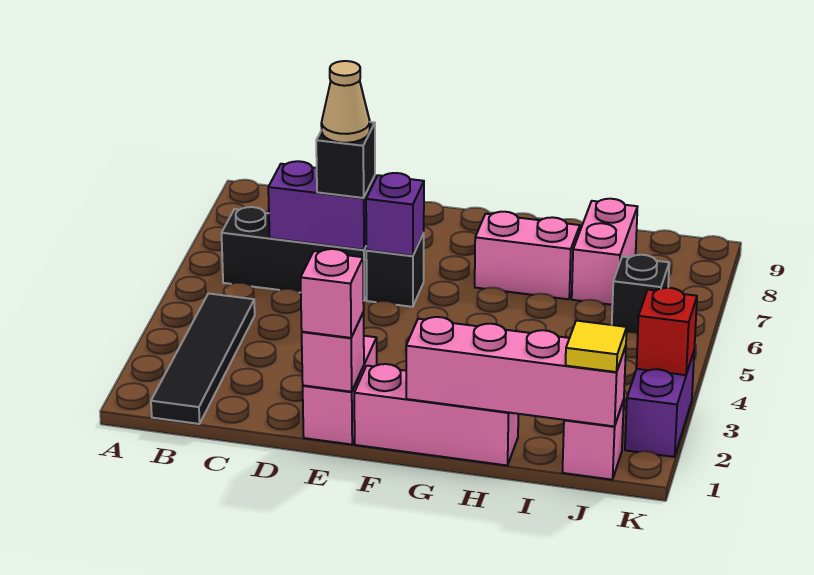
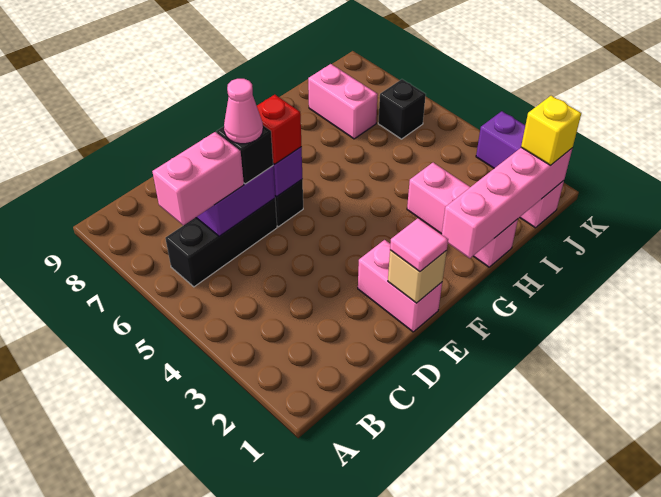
black tile B1:B4 level 1 -> none
tan cone D6 level 4 -> pink cone D6 level 4
pink brick E1 level 2 -> tan brick E1 level 2
pink brick E1 level 3 -> pink tile E1 level 3
pink brick F1:H1 level 1 -> pink brick H1:H3 level 1
pink brick G7:H7 level 1 -> pink brick B6:C6 level 3
yellow tile J1 level 3 -> yellow brick J1 level 3
red brick K3 level 2 -> red brick E6 level 3

